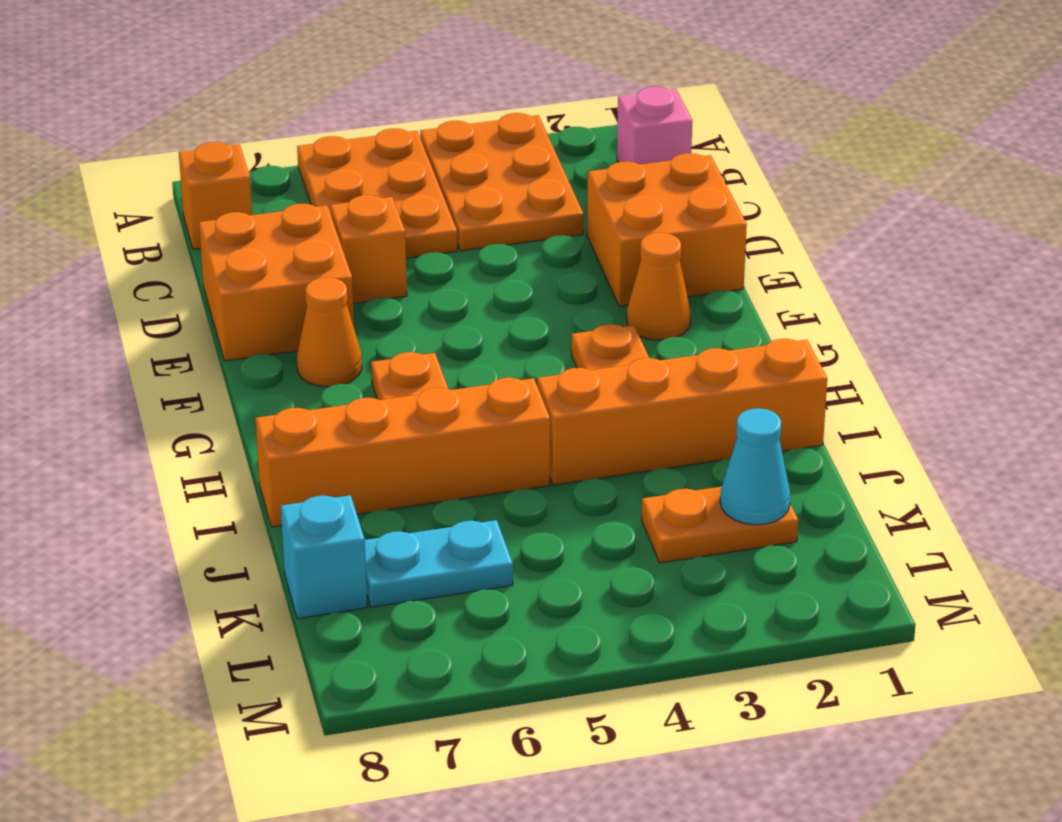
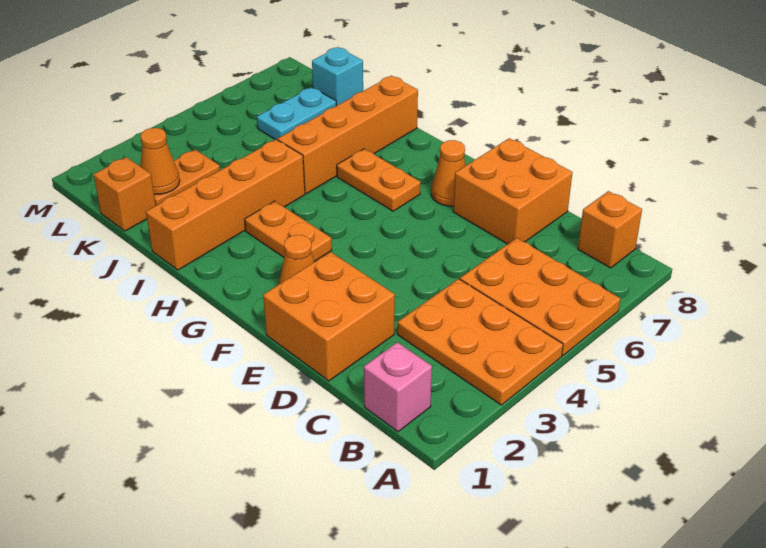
orange brick D6 level 1 -> orange brick K1 level 1
cyan cone K2 level 2 -> orange cone K2 level 2

